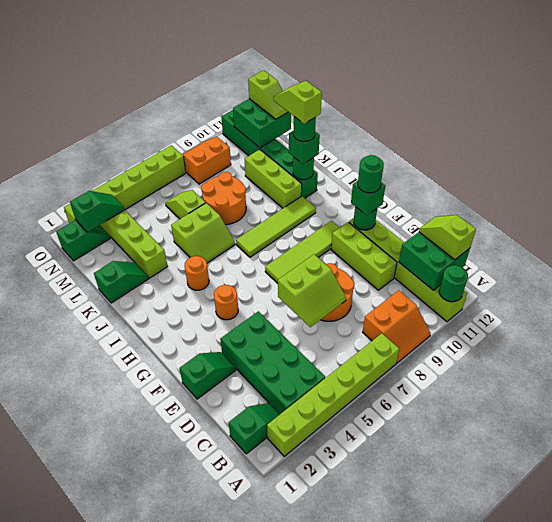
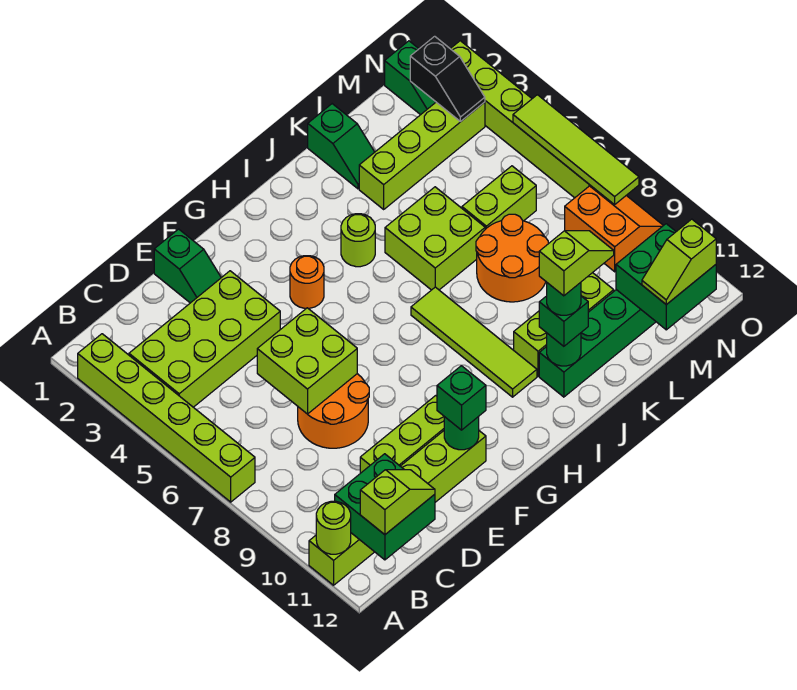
orange slope A8:B9 level 1 top B -> none
green round brick A11 level 2 -> lime round brick A11 level 2
green slope B1:B2 level 1 top 1 -> none
green brick B3:E4 level 1 -> lime brick B3:E4 level 1
lime slope D6:E7 level 2 top E -> lime brick D6:E7 level 2
green round brick F11 level 4 -> none
lime tile G7:G10 level 1 -> lime tile O5:O8 level 2
orange round brick I4 level 1 -> lime round brick I4 level 1
lime slope J5:K6 level 1 top K -> lime brick J5:K6 level 1
lime slope L6:M6 level 1 top L -> lime brick L6:M6 level 1
green slope N2:N3 level 2 top 2 -> black slope N2:N3 level 2 top 2

